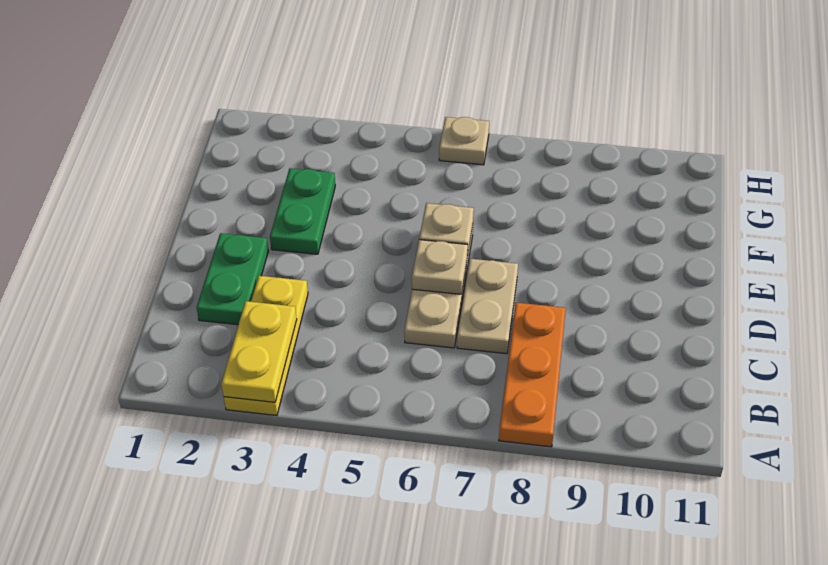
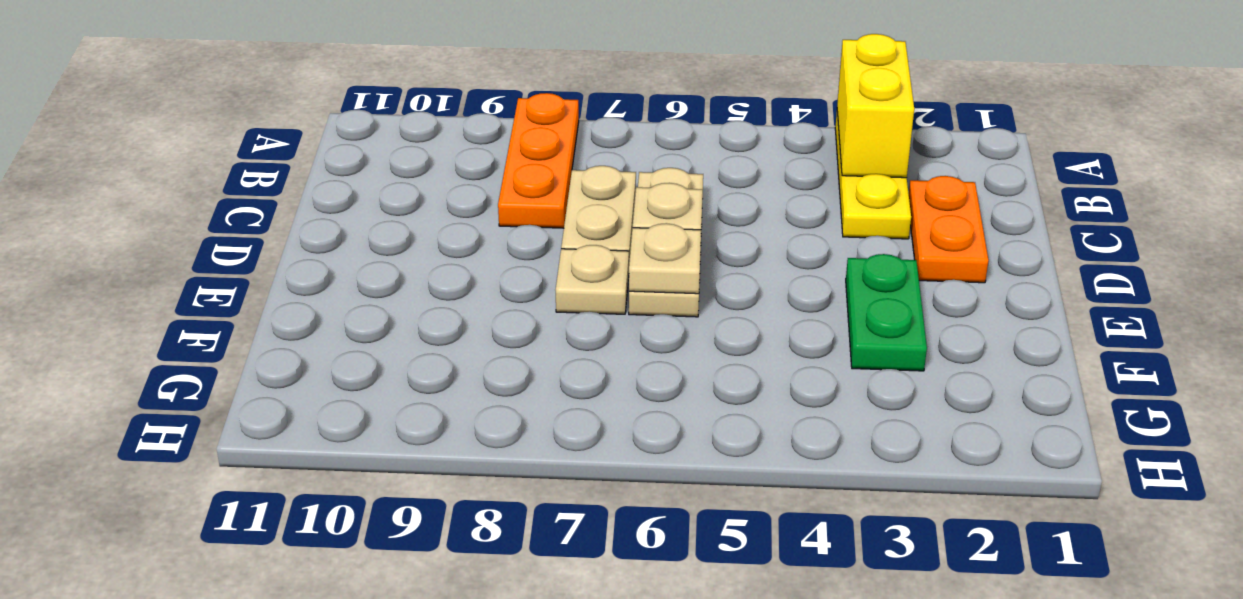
yellow plate A3:B3 level 2 -> yellow brick A3:B3 level 2
green plate C2:D2 level 1 -> orange plate C2:D2 level 1
tan plate H6 level 1 -> tan plate E7 level 1

